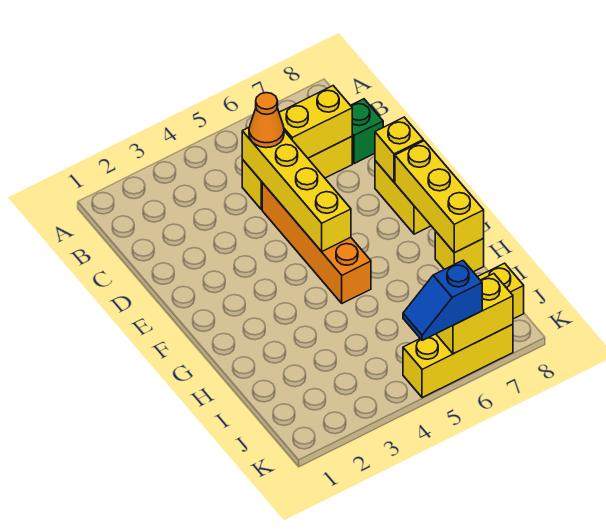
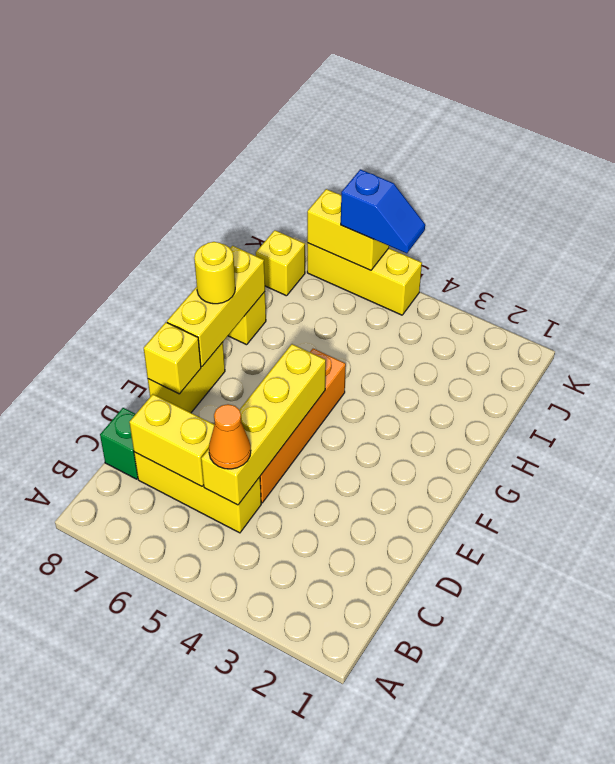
none -> yellow round brick G8 level 3

